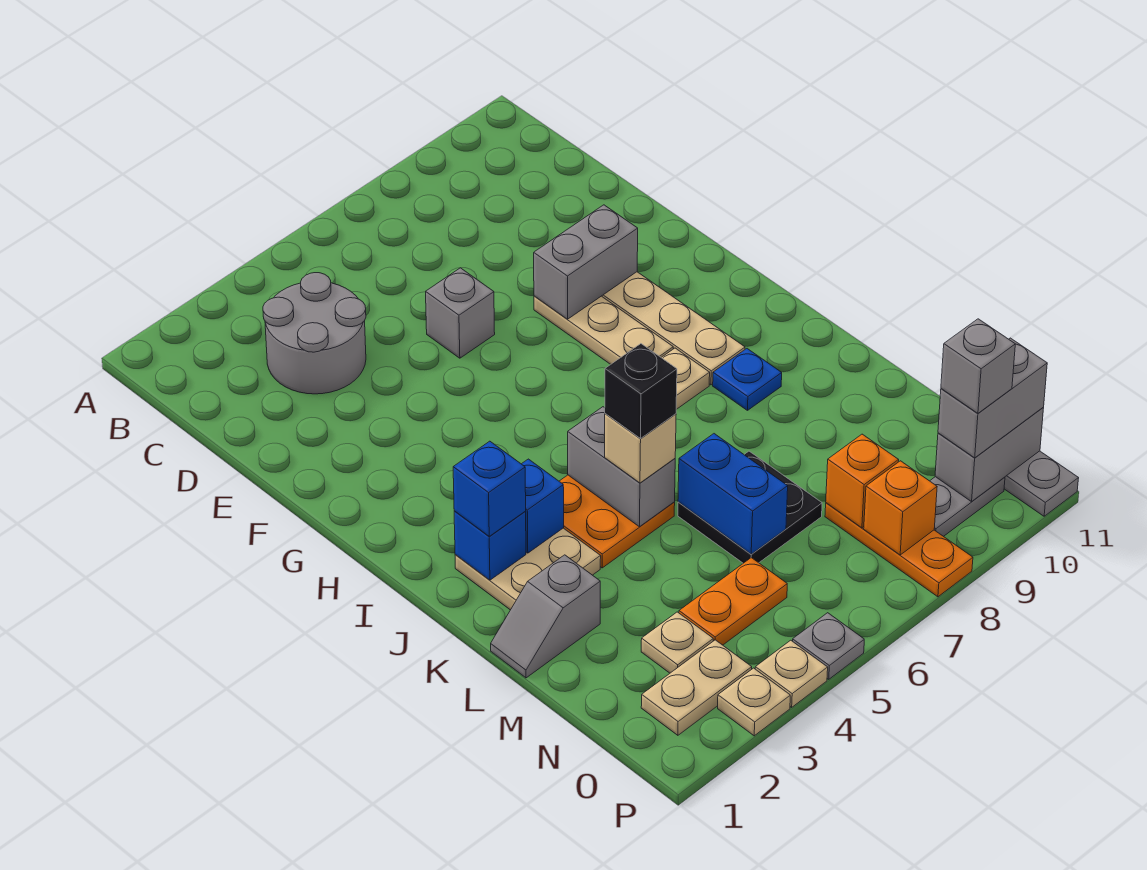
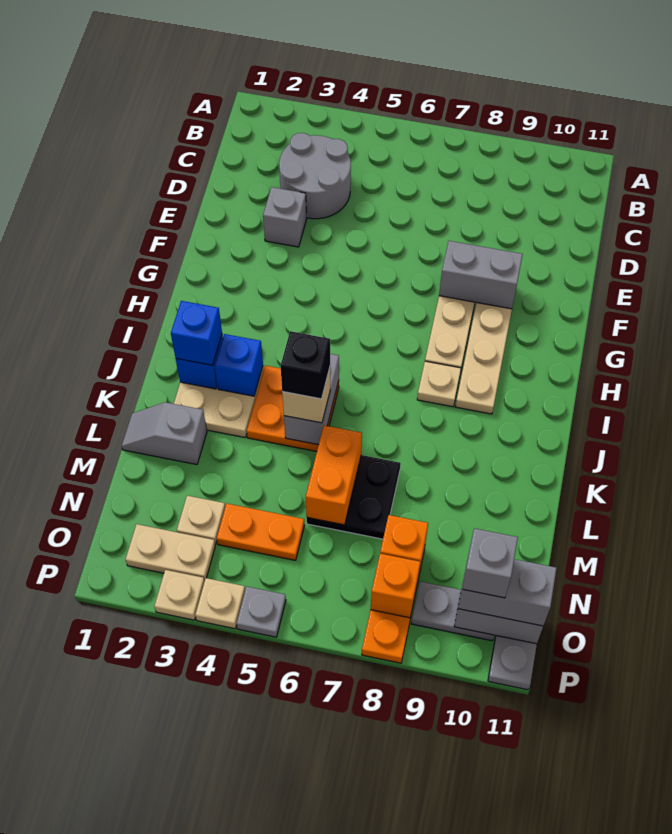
grey brick E6 level 1 -> grey brick E3 level 1
blue plate J9 level 1 -> none
blue brick L6:M6 level 2 -> orange brick L6:M6 level 2

